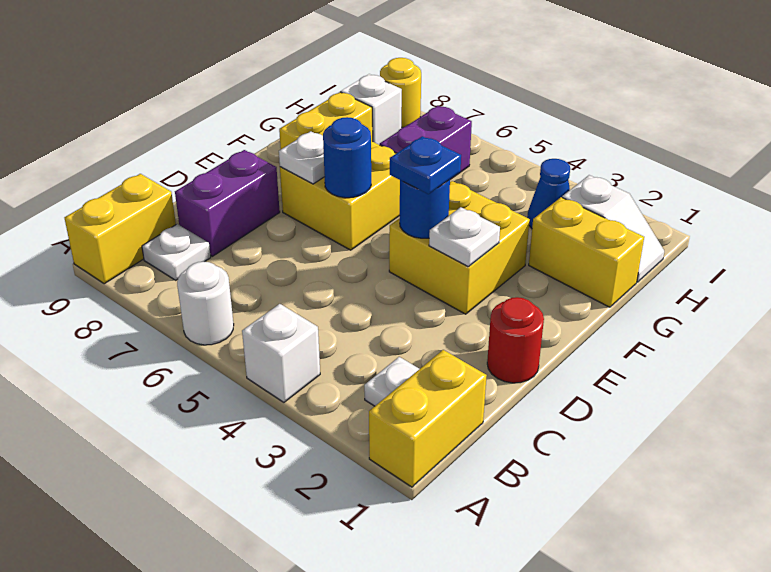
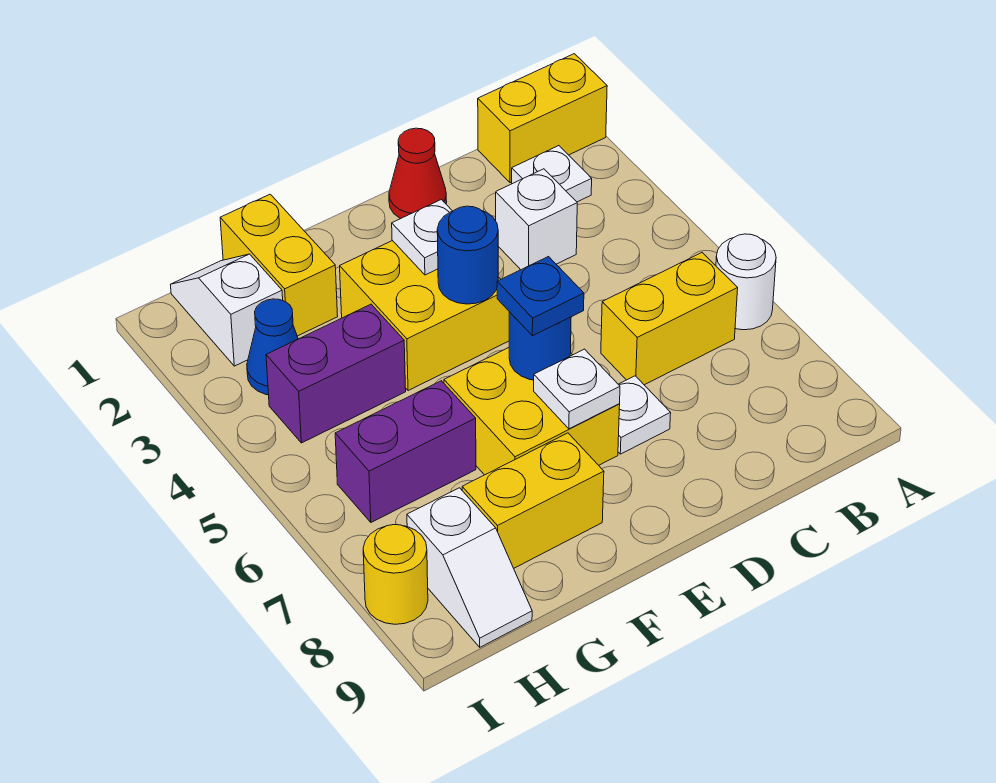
white brick A4 level 1 -> white brick C3 level 1
yellow brick A9:B9 level 1 -> yellow brick B6:C6 level 1
white plate B8 level 1 -> white plate D7 level 1
purple brick C8:D8 level 1 -> purple brick G4:H4 level 1
red round brick D1 level 1 -> red cone D1 level 1
blue plate E4 level 3 -> blue plate E6 level 3

